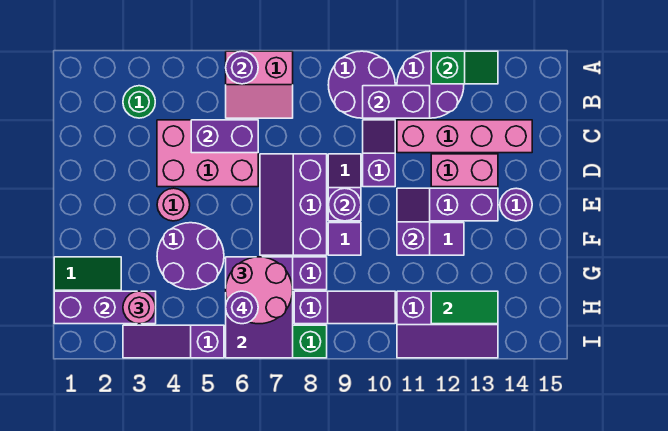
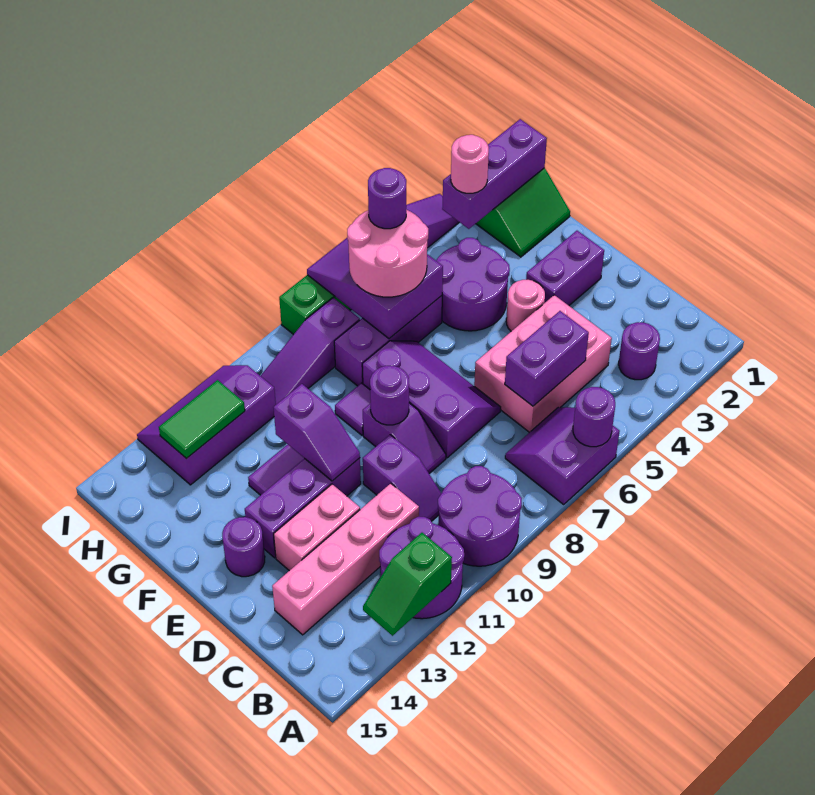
pink slope A6:B7 level 1 top A -> purple slope A6:B7 level 1 top A
green round brick B3 level 1 -> purple round brick B3 level 1
purple brick B10:B11 level 2 -> purple brick E2:E3 level 1

